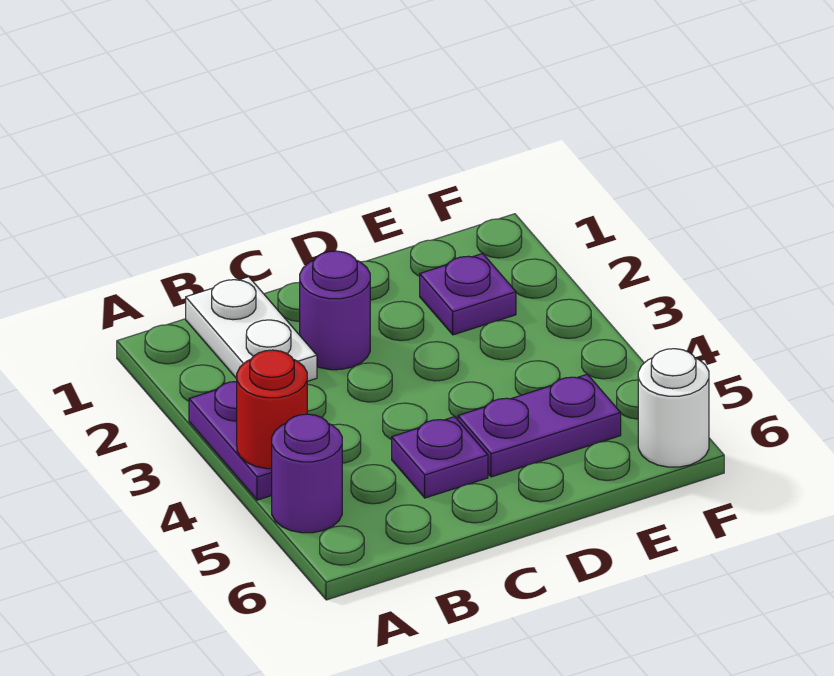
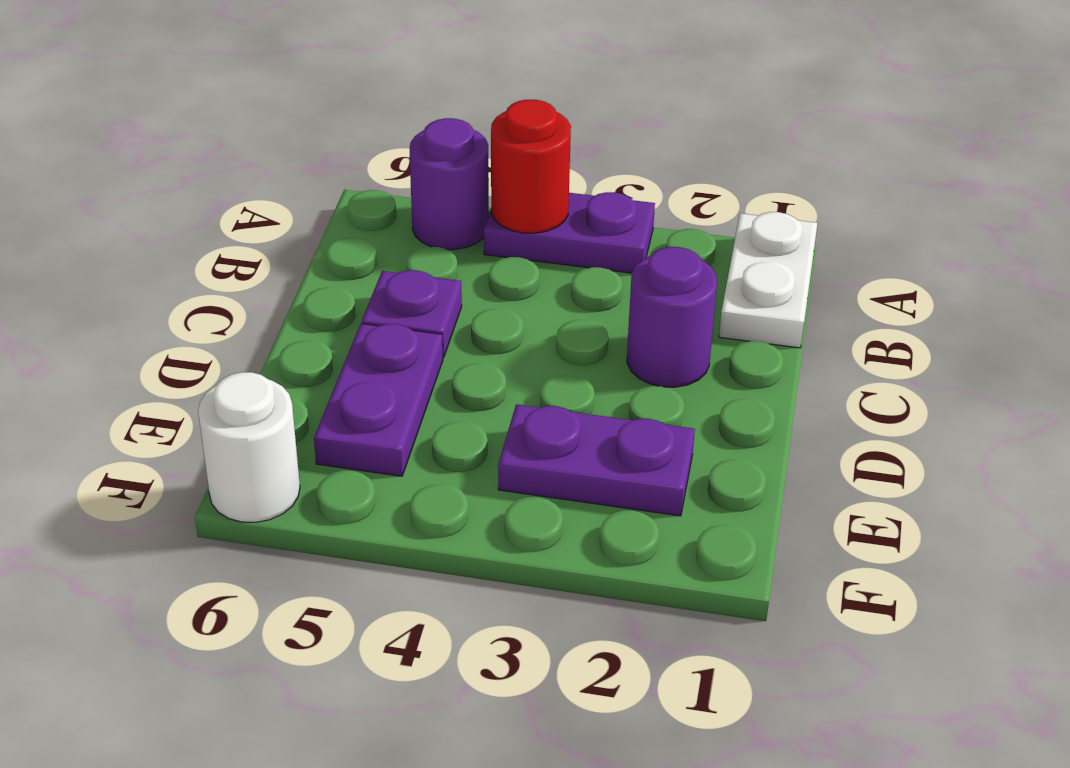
white plate B1:B2 level 1 -> white plate A1:B1 level 1
purple plate E2 level 1 -> purple plate E2:E3 level 1

